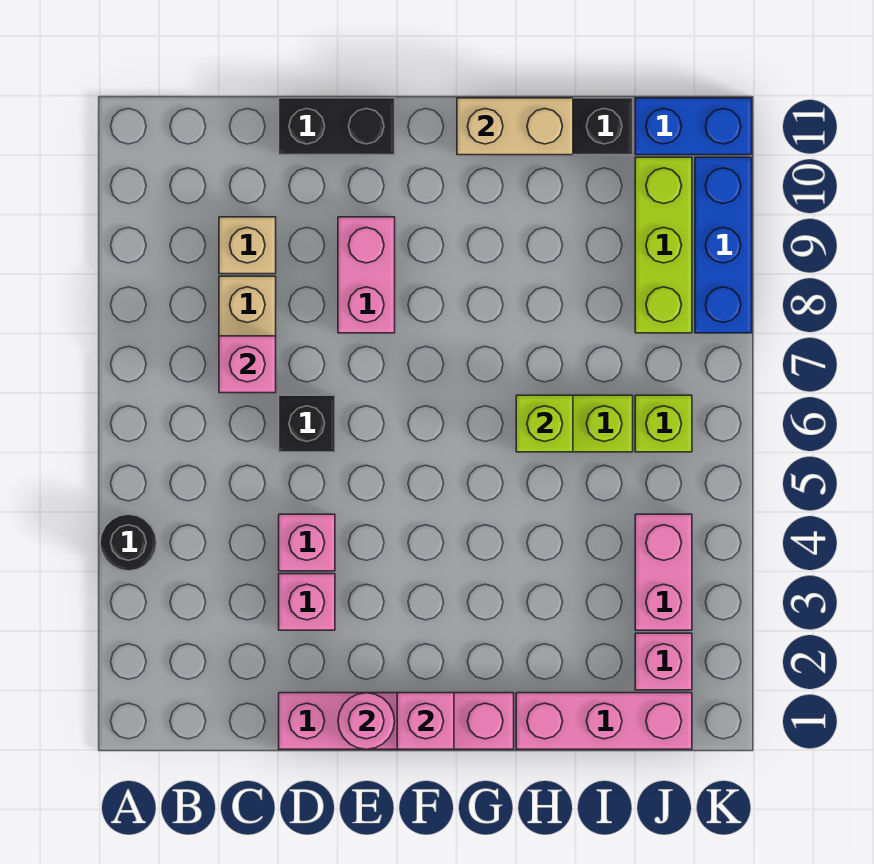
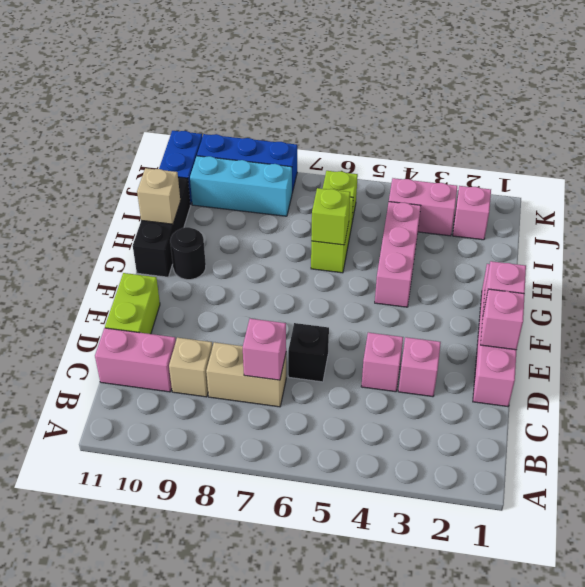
black round brick A4 level 1 -> black round brick G10 level 1
black brick D11:E11 level 1 -> lime brick D11:E11 level 1
pink round brick E1 level 2 -> pink brick E1 level 2
pink brick E8:E9 level 1 -> pink brick C10:C11 level 1
tan brick G11:H11 level 2 -> tan brick H11 level 2
pink brick H1:J1 level 1 -> pink brick G4:I4 level 1
lime brick J8:J10 level 1 -> cyan brick J8:J10 level 1

